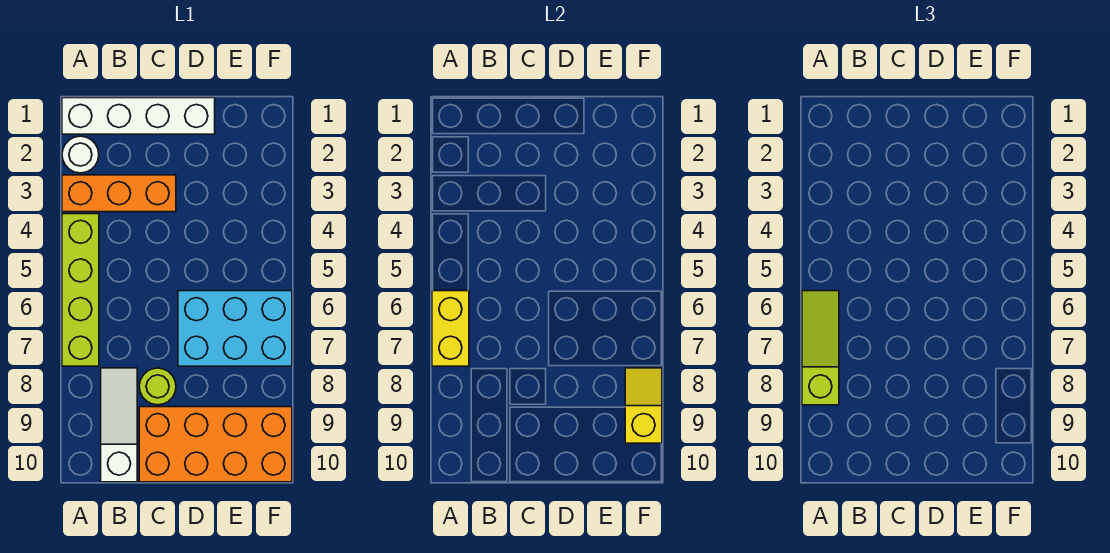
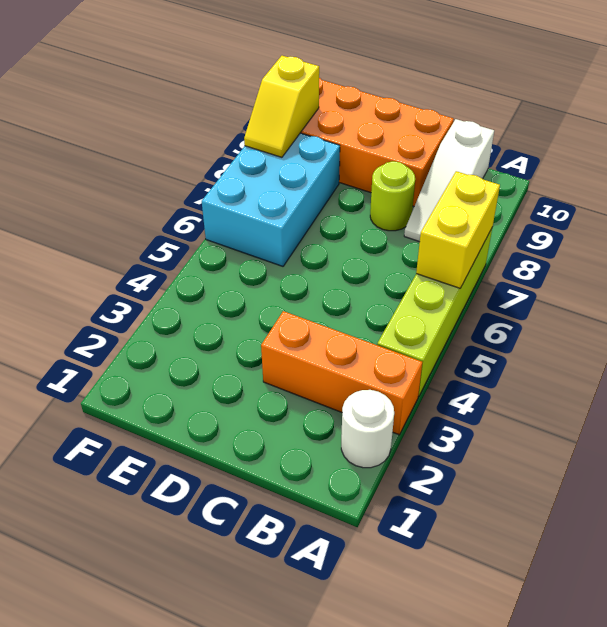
white brick A1:D1 level 1 -> none
lime slope A6:A8 level 3 top 8 -> none
cyan brick D6:F7 level 1 -> cyan brick E6:F8 level 1

